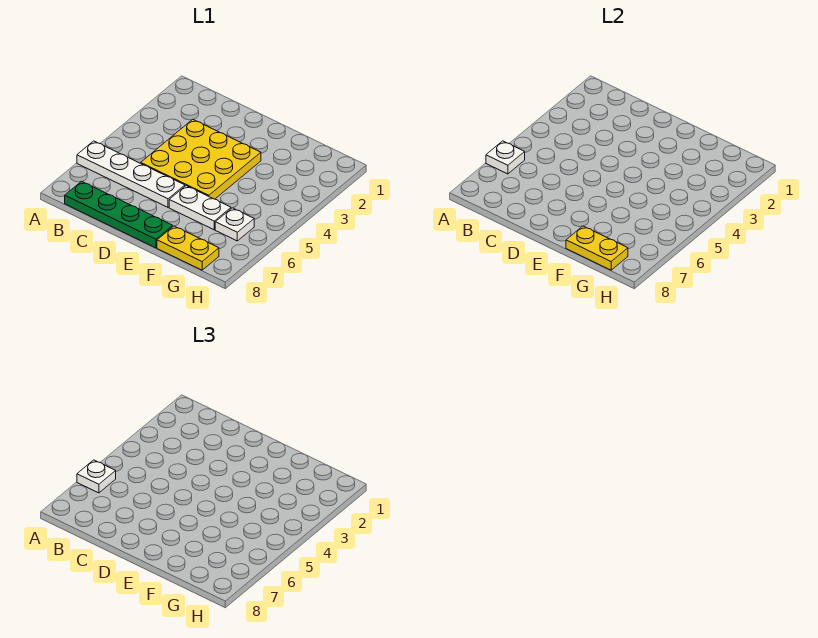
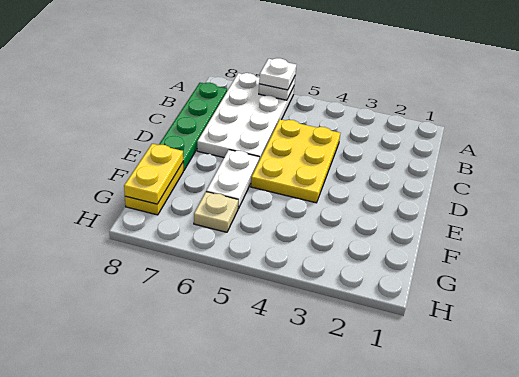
white plate A6:D6 level 1 -> white plate A6:D7 level 1
yellow plate C3:E5 level 1 -> yellow plate C4:E5 level 1
white plate G6 level 1 -> tan plate G6 level 1

